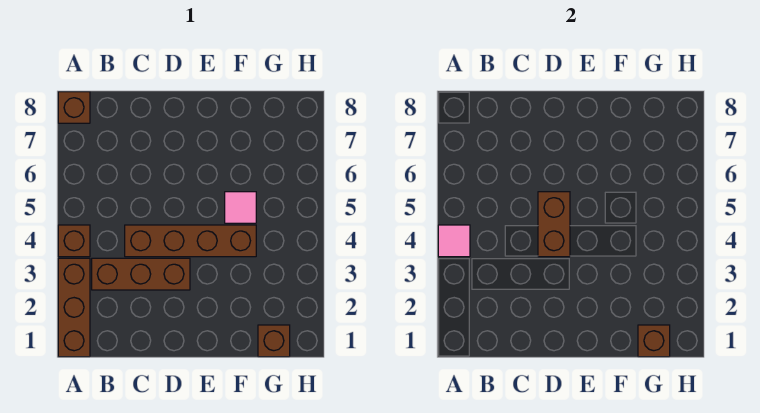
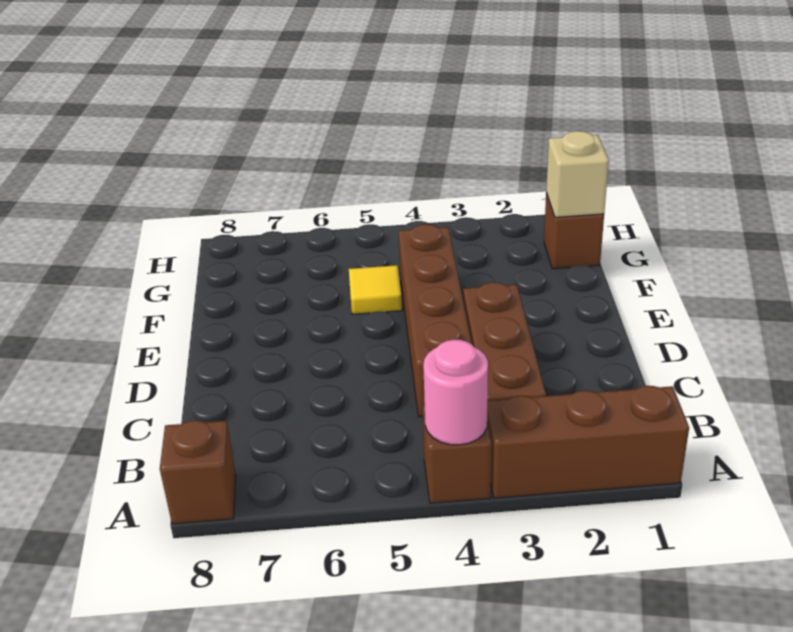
pink tile A4 level 2 -> pink round brick A4 level 2
brown brick D4:D5 level 2 -> none
pink tile F5 level 1 -> yellow tile F5 level 1
brown brick G1 level 2 -> tan brick G1 level 2

